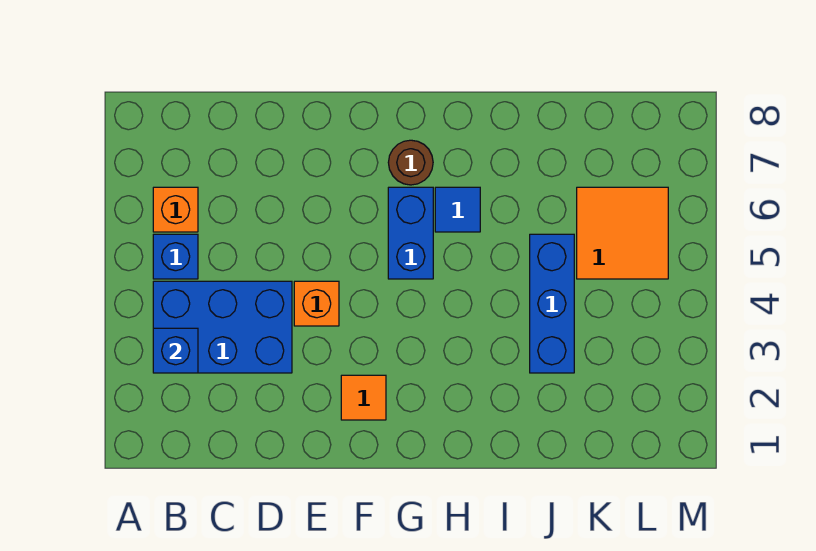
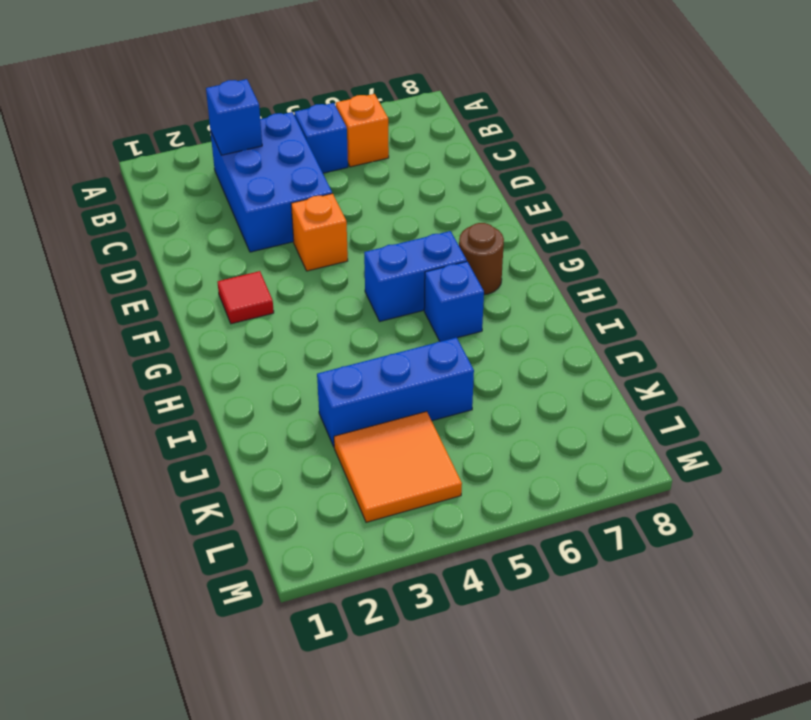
orange tile F2 level 1 -> red tile F2 level 1
blue tile H6 level 1 -> blue brick H6 level 1
orange tile K5:L6 level 1 -> orange tile K3:L4 level 1

